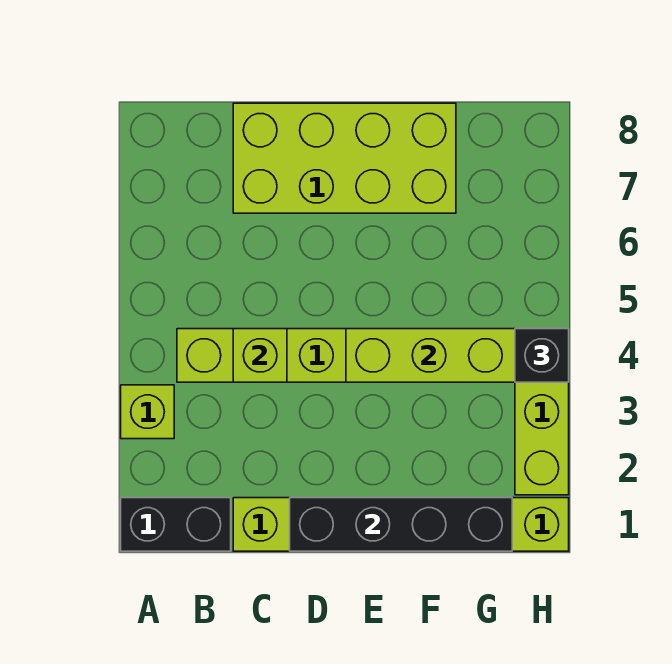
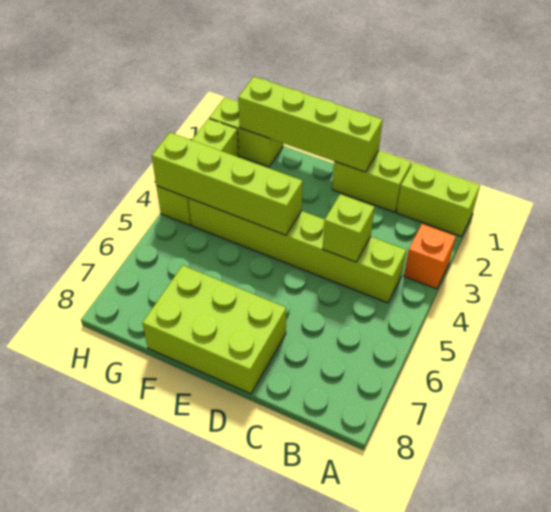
black brick A1:B1 level 1 -> lime brick A1:B1 level 1
lime brick A3 level 1 -> orange brick A3 level 1
lime brick C7:F8 level 1 -> lime brick D7:F8 level 1
black brick D1:G1 level 2 -> lime brick D1:G1 level 2
black brick H4 level 3 -> none

